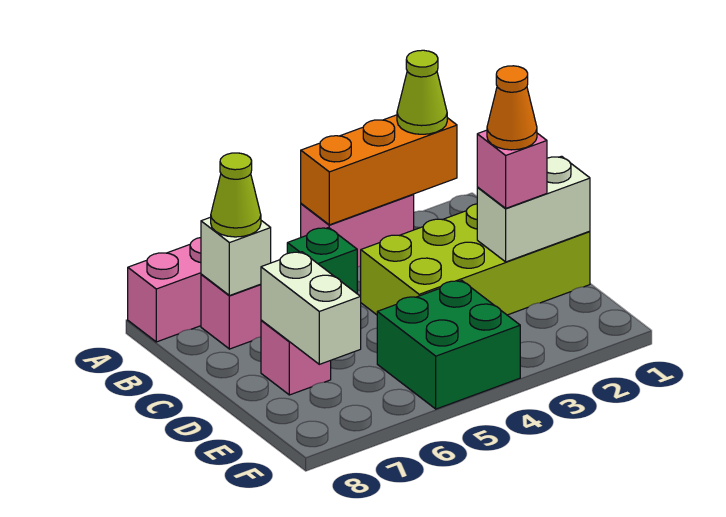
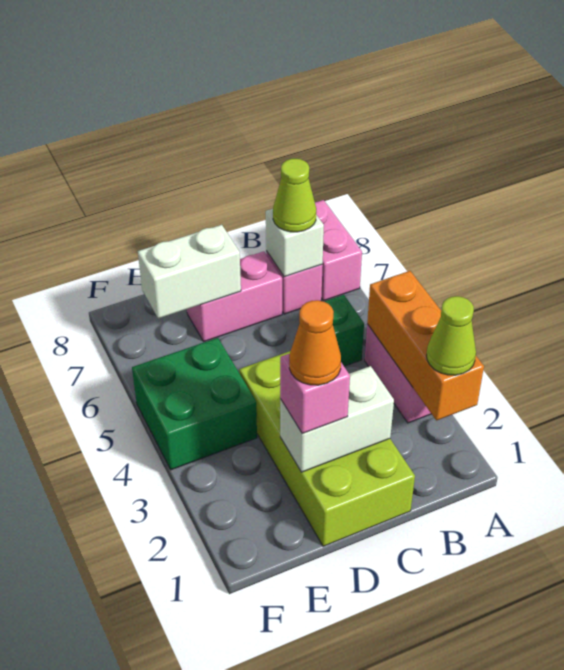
white brick D1:D2 level 2 -> white brick C2:D2 level 2
pink brick D7 level 1 -> pink brick C7:D7 level 1

